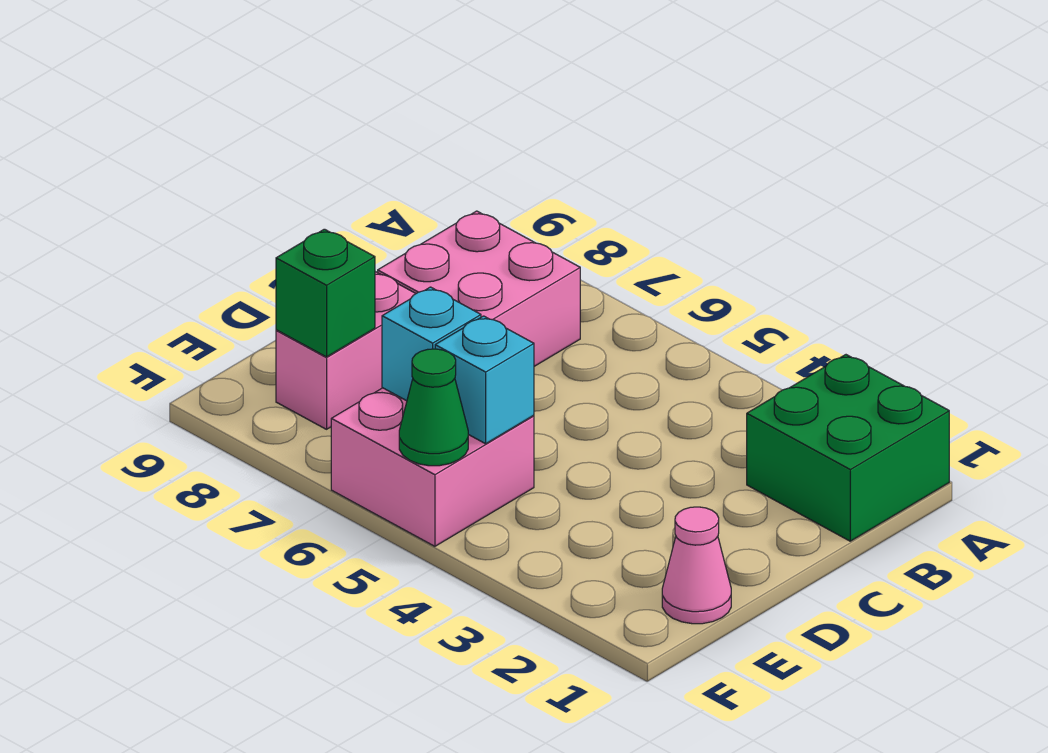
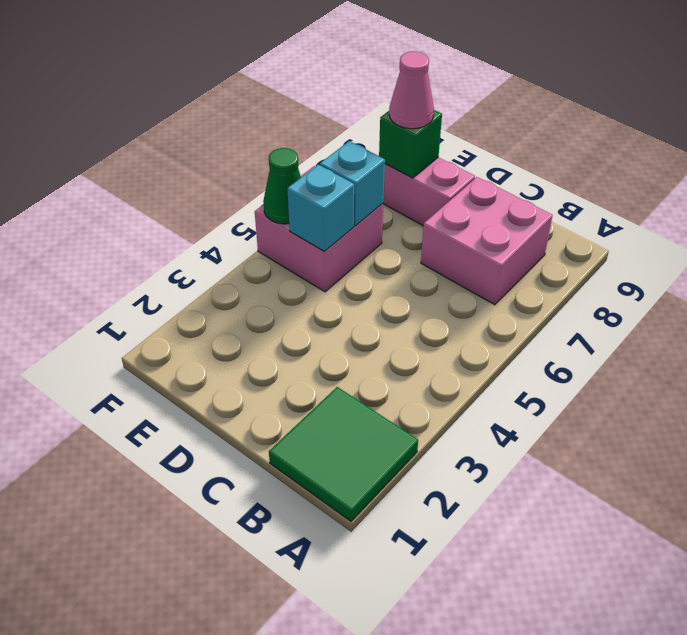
green brick A1:B2 level 1 -> green tile A1:B2 level 1
pink cone E1 level 1 -> pink cone E8 level 3

